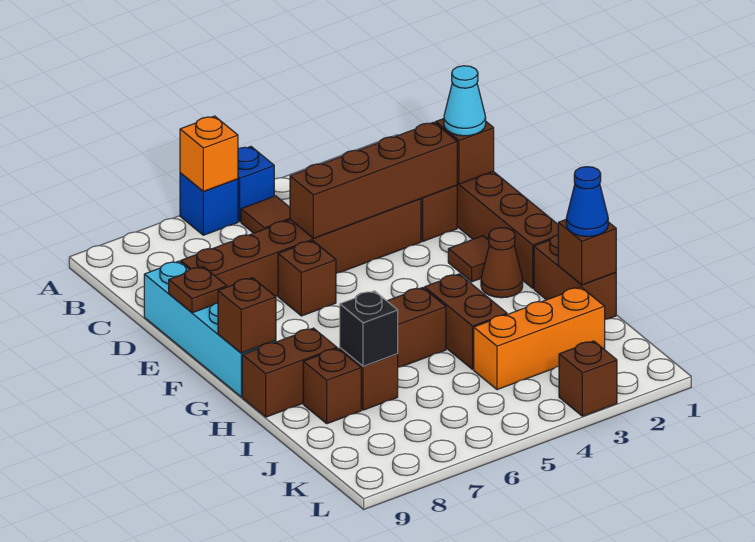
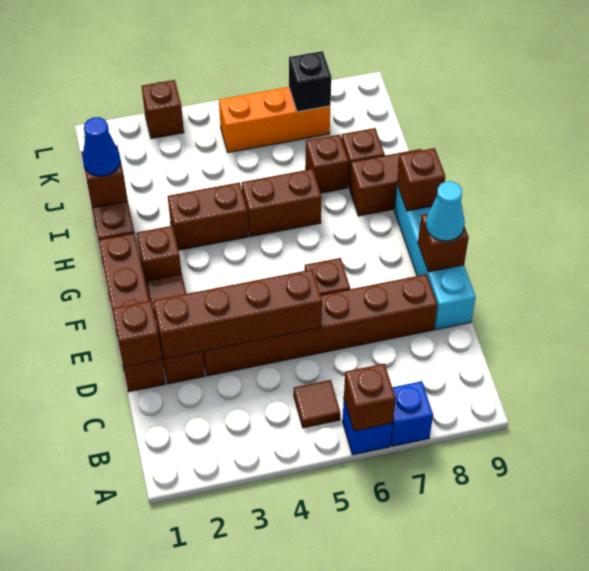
blue brick A5 level 1 -> blue brick A7 level 1
orange brick A6 level 2 -> brown brick A6 level 2
cyan cone D1 level 3 -> cyan cone E9 level 3
brown plate E9 level 2 -> brown brick E9 level 2
brown cone G2 level 1 -> brown brick G2 level 1
brown brick H4:I4 level 1 -> brown brick H3:H4 level 1
black brick I7 level 2 -> black brick K7 level 2
orange brick J2:J4 level 1 -> orange brick K5:K7 level 1

